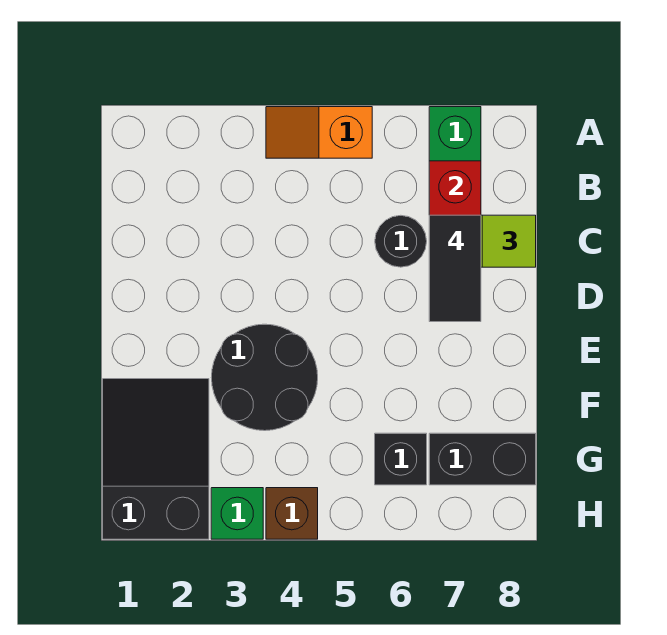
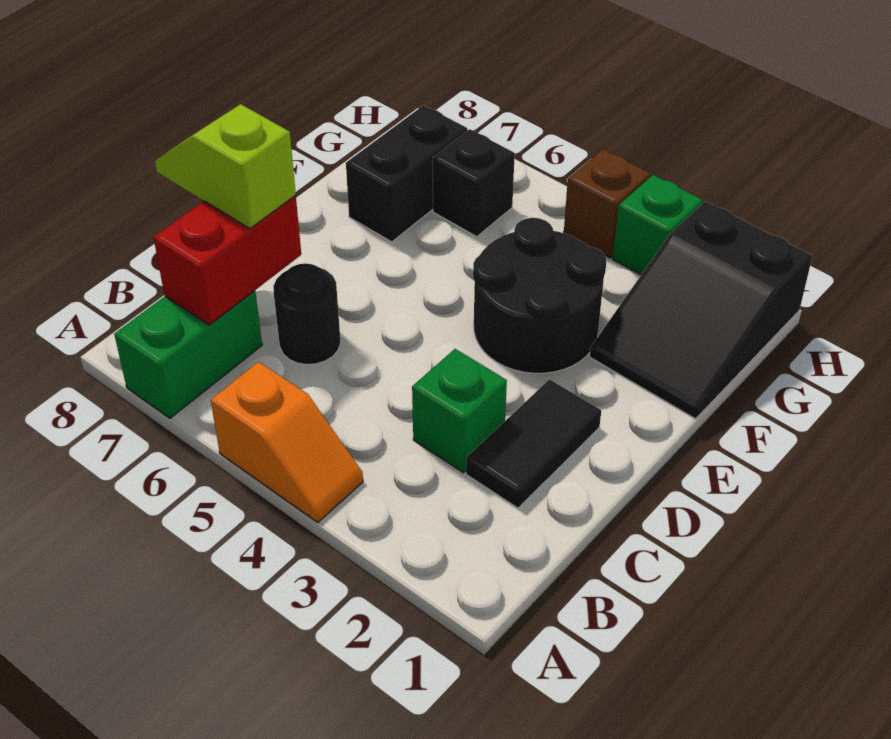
none -> green brick C3 level 1
black tile C7:D7 level 4 -> black tile C2:D2 level 1
black brick G7:G8 level 1 -> black brick F7:G7 level 1

